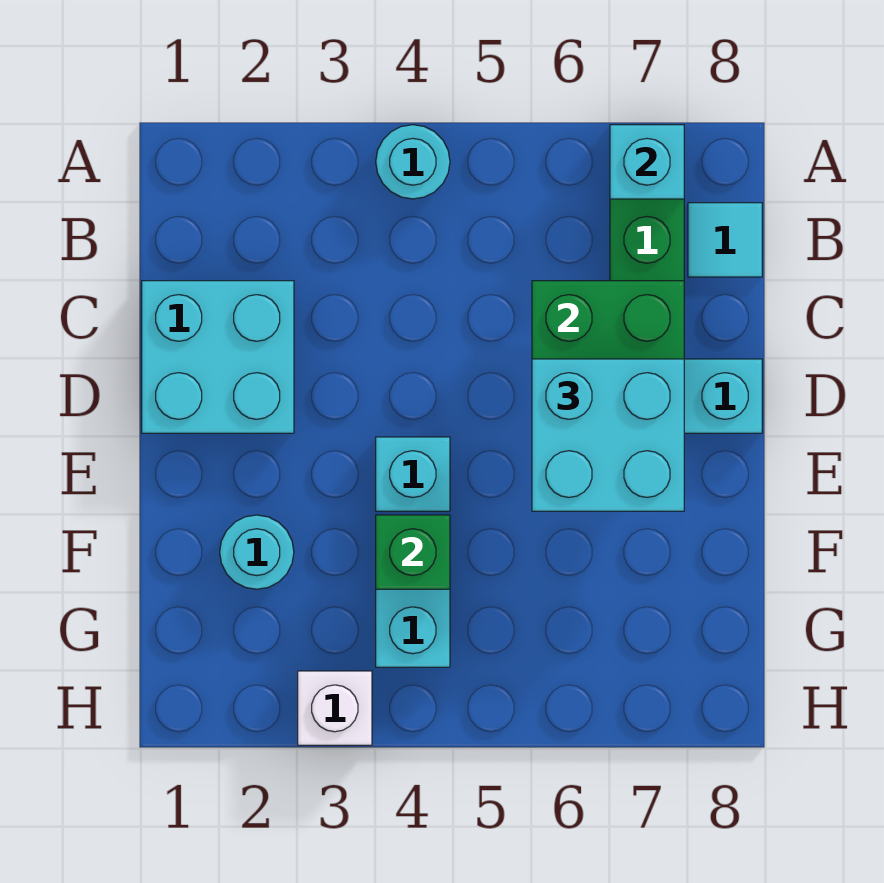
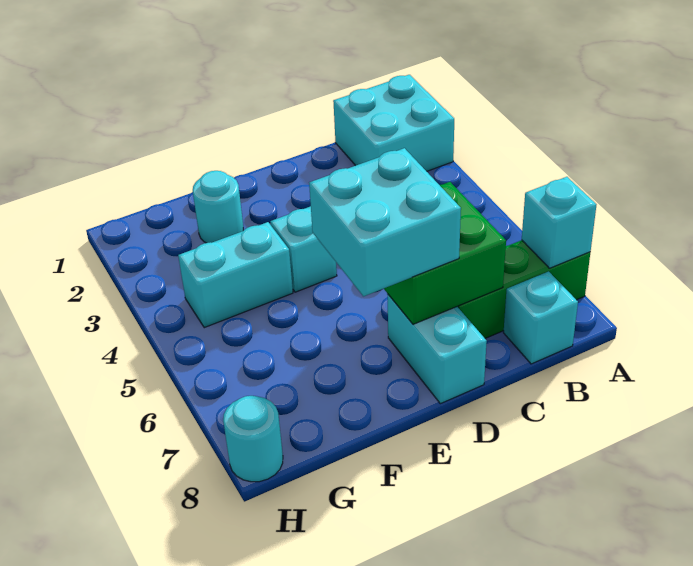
cyan round brick A4 level 1 -> cyan round brick H8 level 1
cyan tile B8 level 1 -> cyan brick B8 level 1
cyan brick C1:D2 level 1 -> cyan brick A1:B2 level 1
green brick F4 level 2 -> none
white brick H3 level 1 -> none

